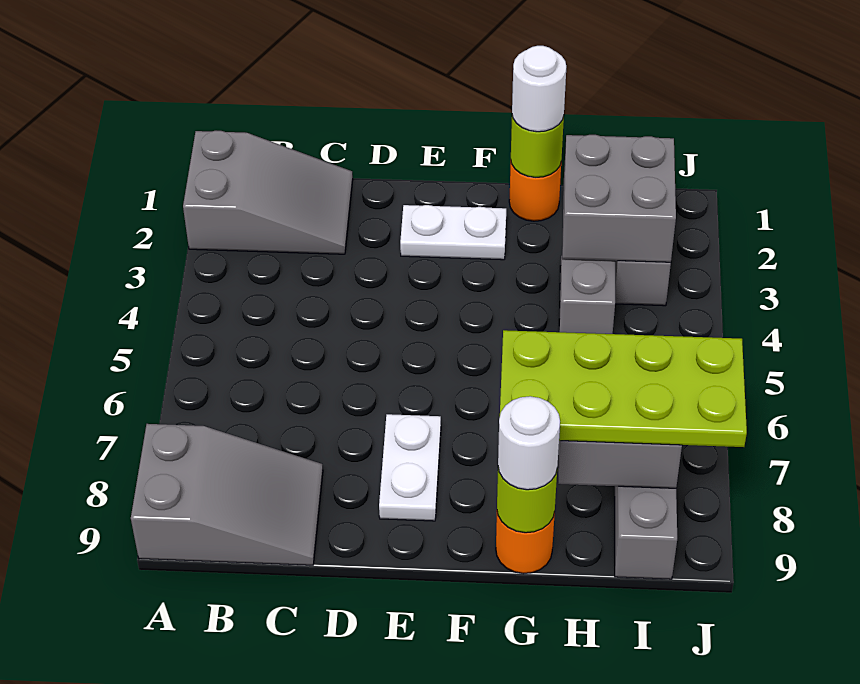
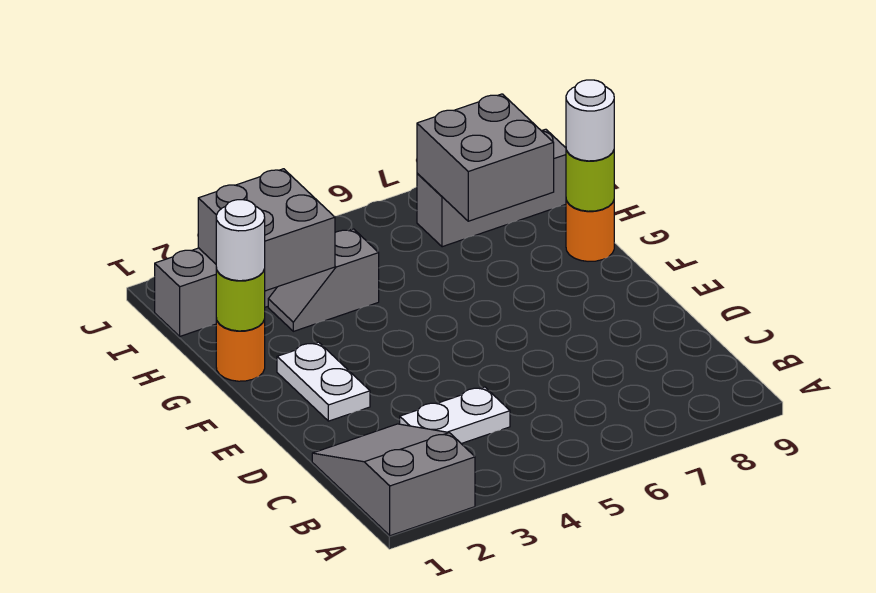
grey slope A8:C9 level 1 top A -> none
white plate E7:E8 level 1 -> white plate C3:C4 level 1
lime plate G7:J8 level 3 -> none

